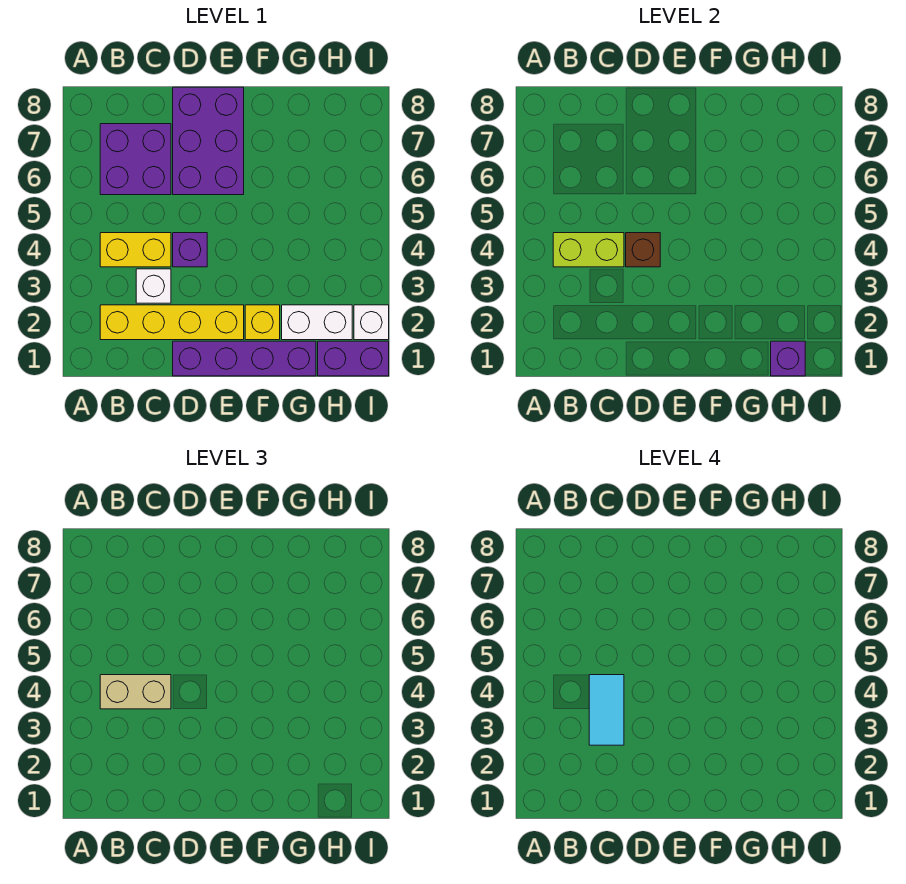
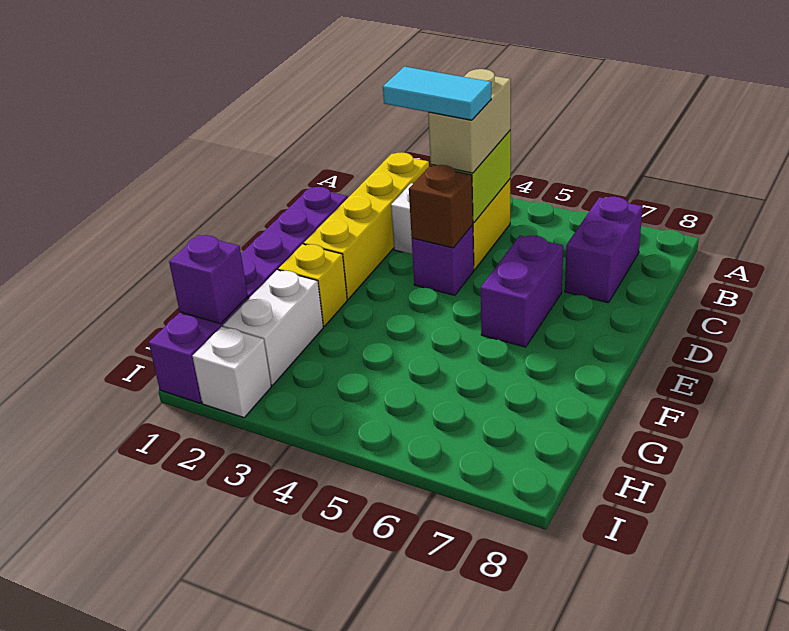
purple brick B6:C7 level 1 -> purple brick B7:C7 level 1
purple brick D6:E8 level 1 -> purple brick D6:E6 level 1

